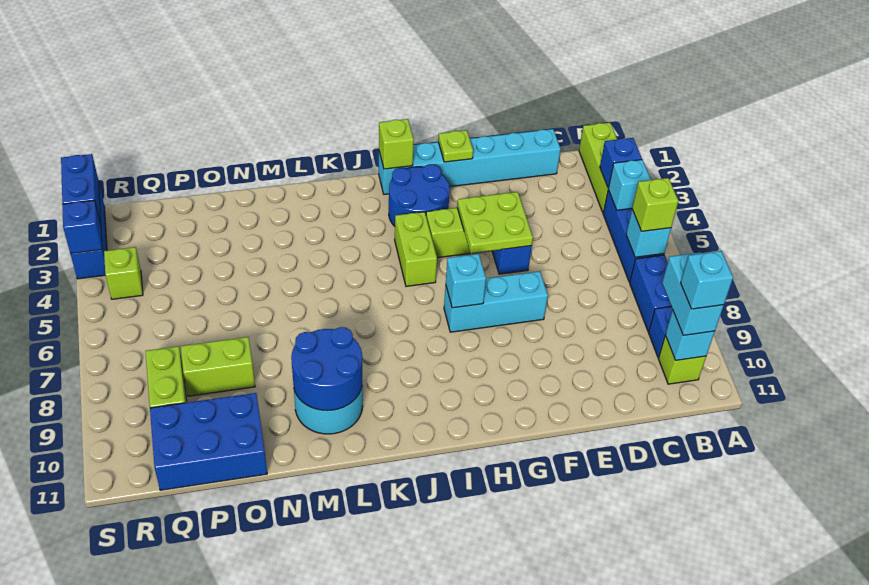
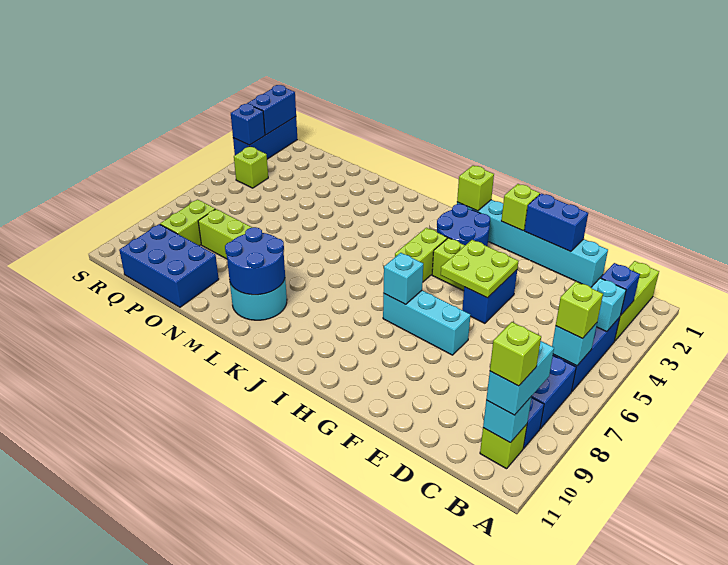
cyan brick B10 level 4 -> lime brick B10 level 4
none -> blue brick E1:F1 level 2
lime plate G1 level 2 -> lime brick G1 level 2

